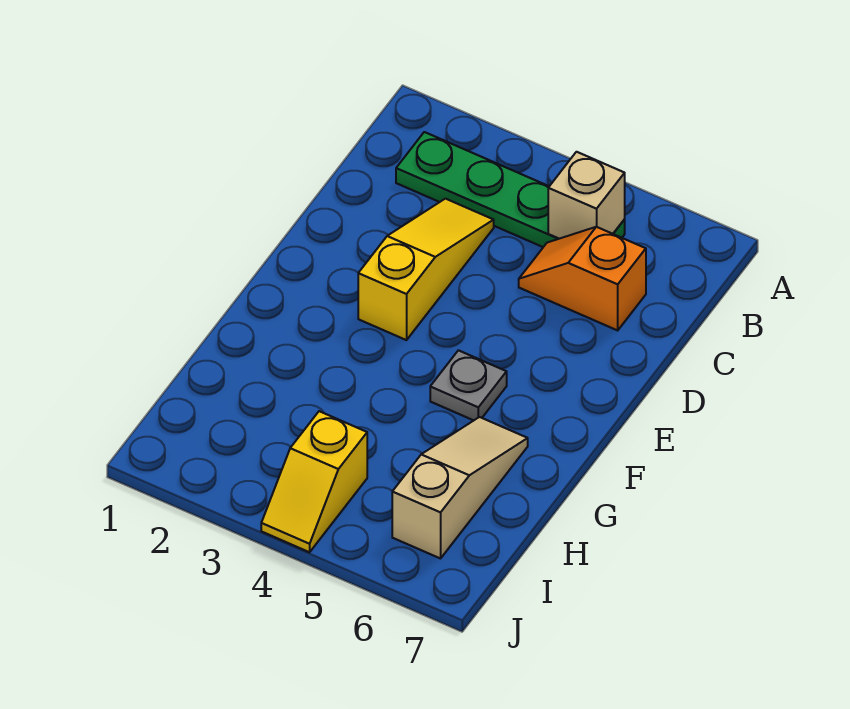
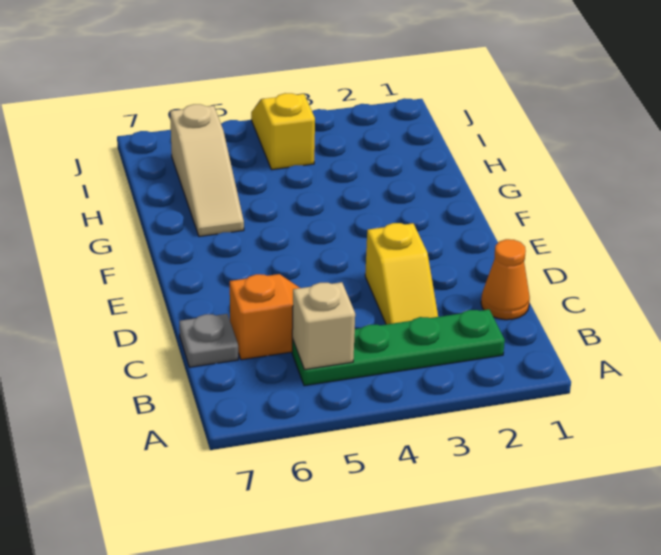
none -> orange cone C1 level 1
yellow slope C3:E3 level 1 top E -> yellow slope C3:D3 level 1 top D
grey plate F5 level 1 -> grey plate C7 level 1

